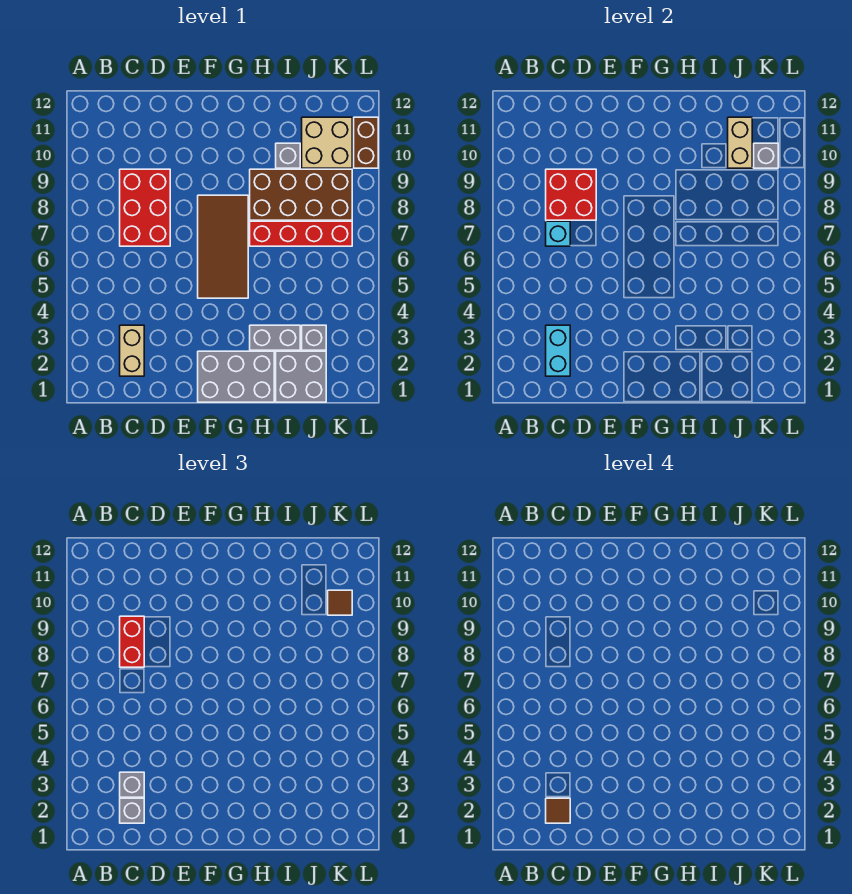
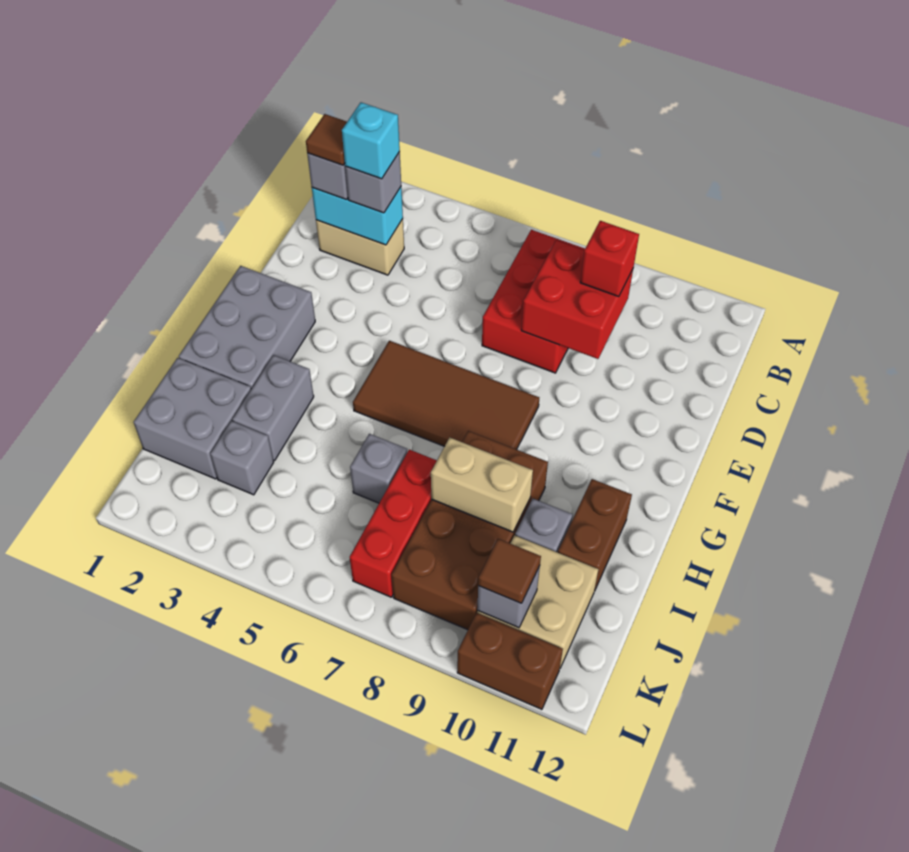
red brick C7:D9 level 1 -> red brick B7:D8 level 1
cyan brick C7 level 2 -> cyan brick C3 level 4
red brick C8:C9 level 3 -> red brick C9 level 3
red brick H7:K7 level 1 -> red brick I7:K7 level 1
none -> brown brick H11:I11 level 1
none -> grey brick I6 level 1
tan brick J10:J11 level 2 -> tan brick I8:I9 level 2

